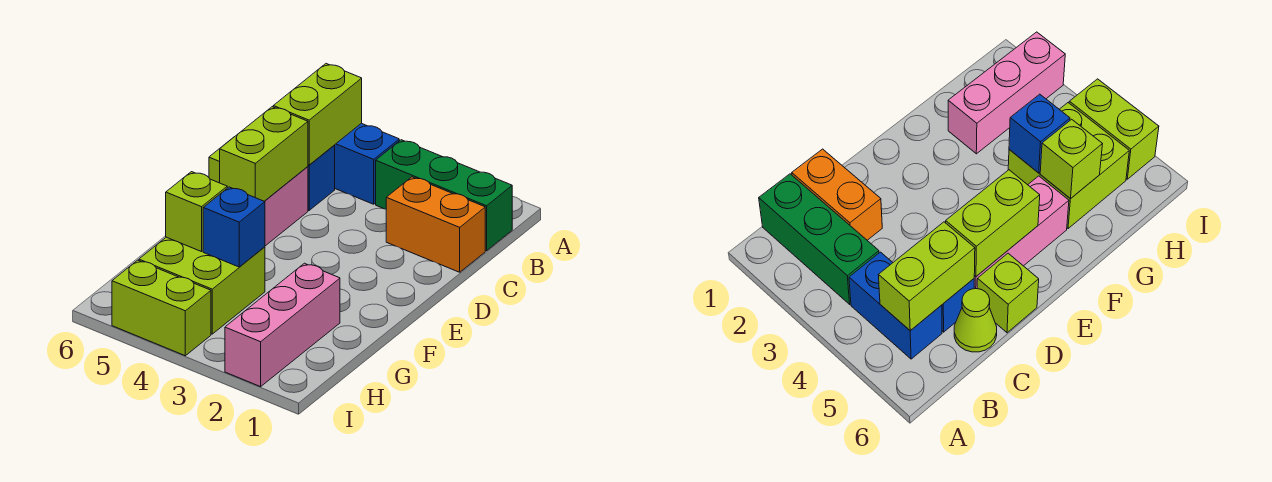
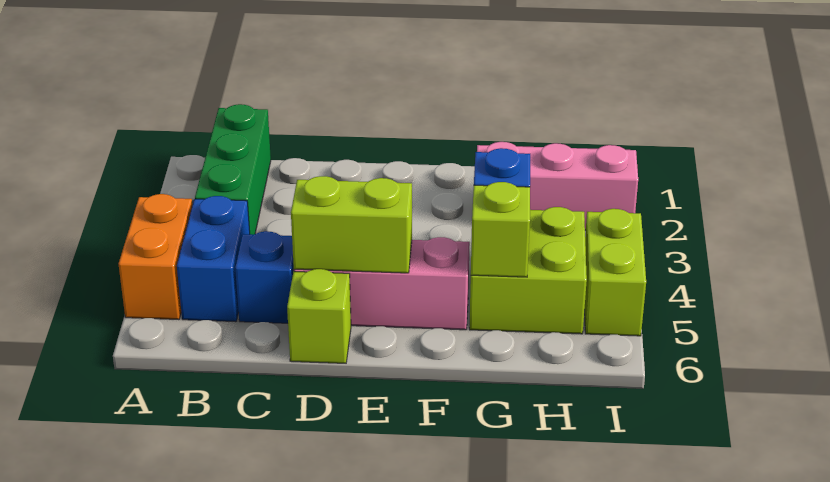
lime brick B5:C5 level 2 -> none
orange brick C1:C2 level 1 -> orange brick A4:A5 level 1
lime cone C6 level 1 -> none

